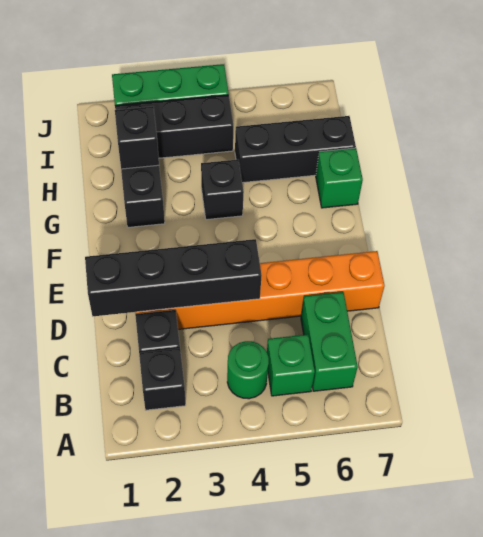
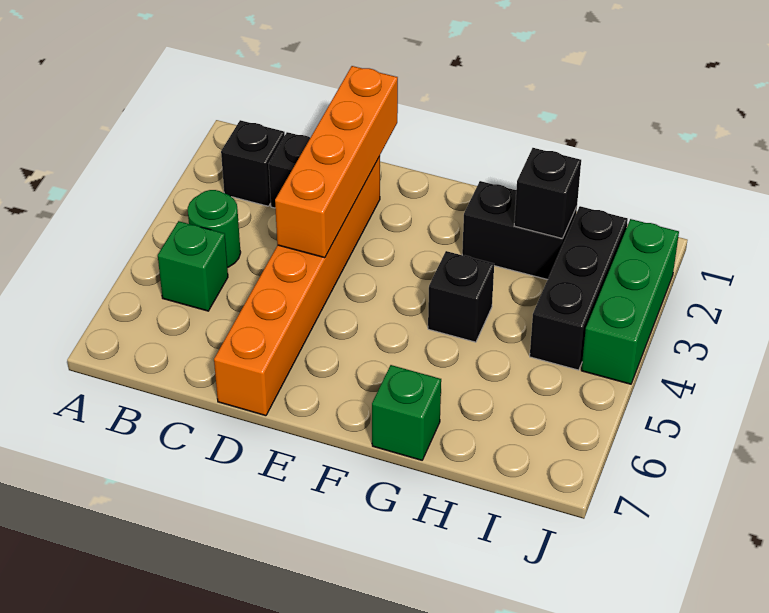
green brick B6:C6 level 1 -> none
black brick D1:D4 level 2 -> orange brick D1:D4 level 2
black brick H5:H7 level 1 -> none

